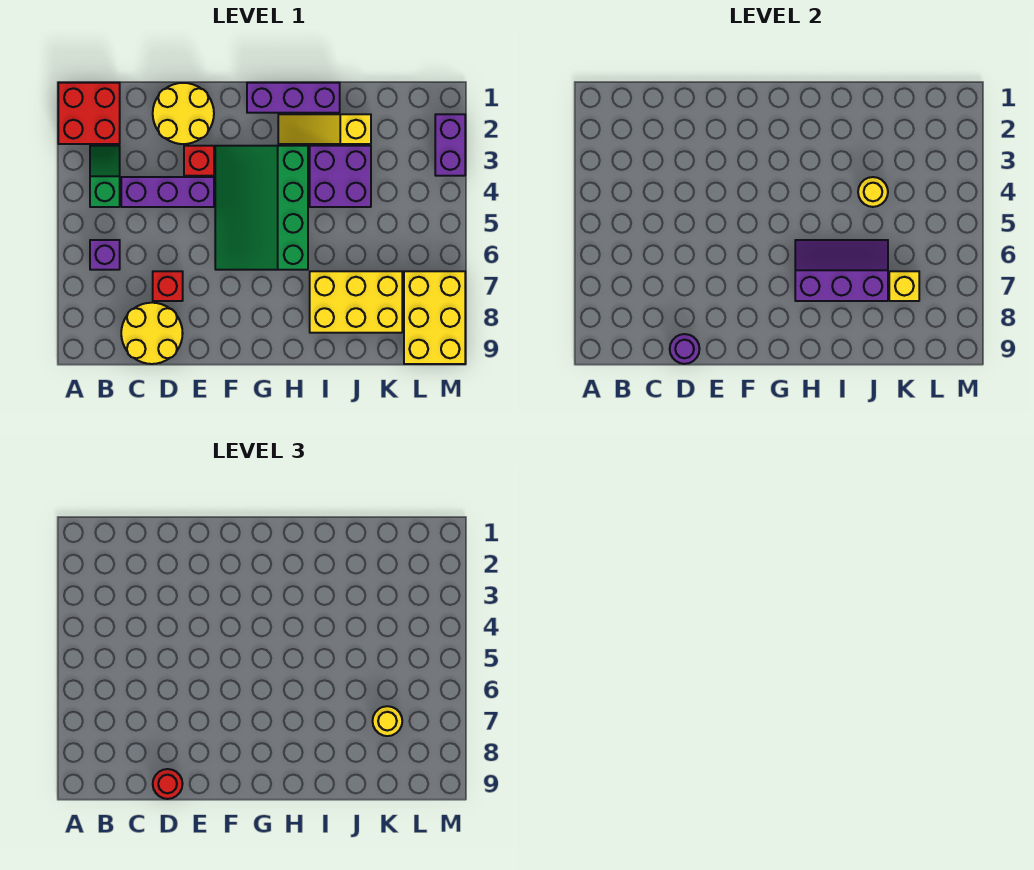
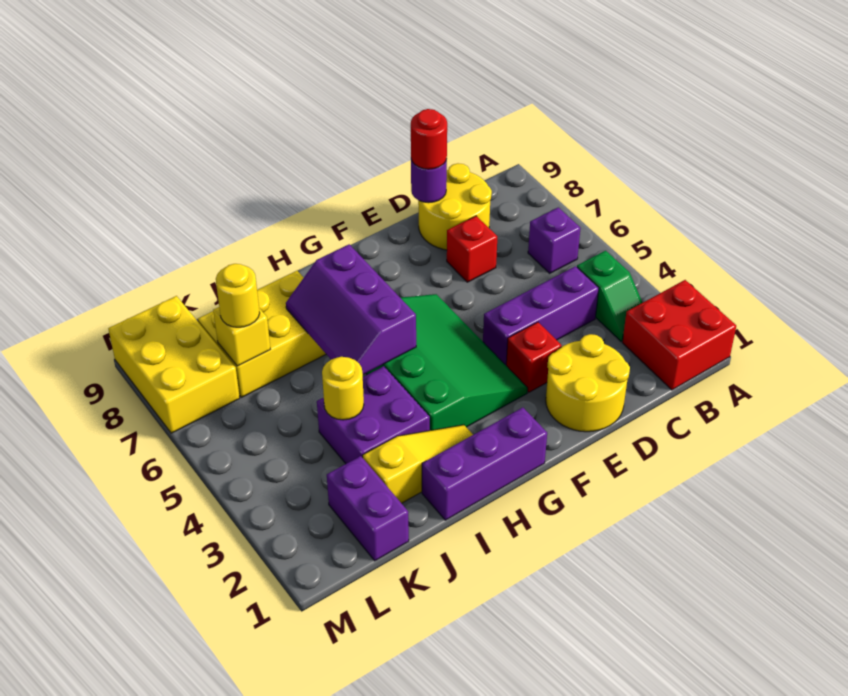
purple slope H6:J7 level 2 top 7 -> purple slope H5:I7 level 2 top H
purple brick M2:M3 level 1 -> purple brick K1:K2 level 1

